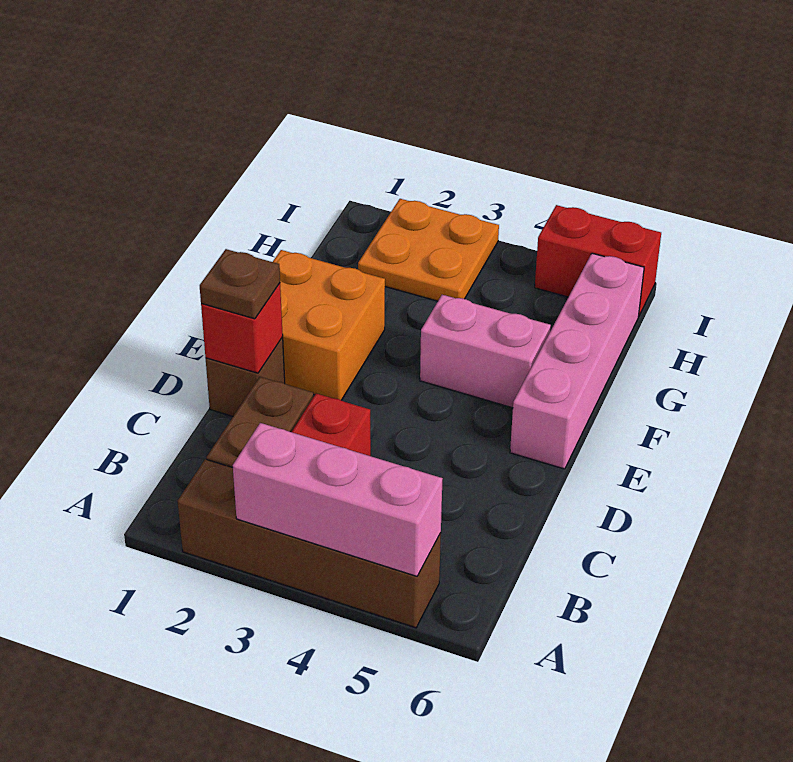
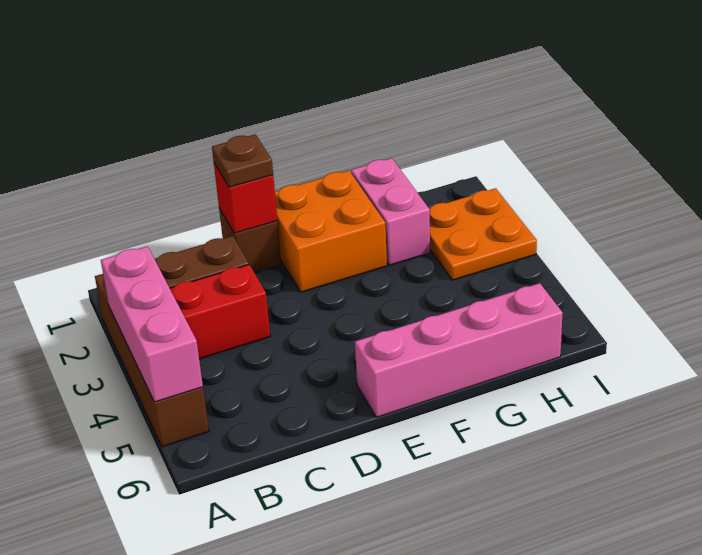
pink brick F4:F5 level 1 -> pink brick G1:G2 level 1
red brick I5:I6 level 1 -> none

